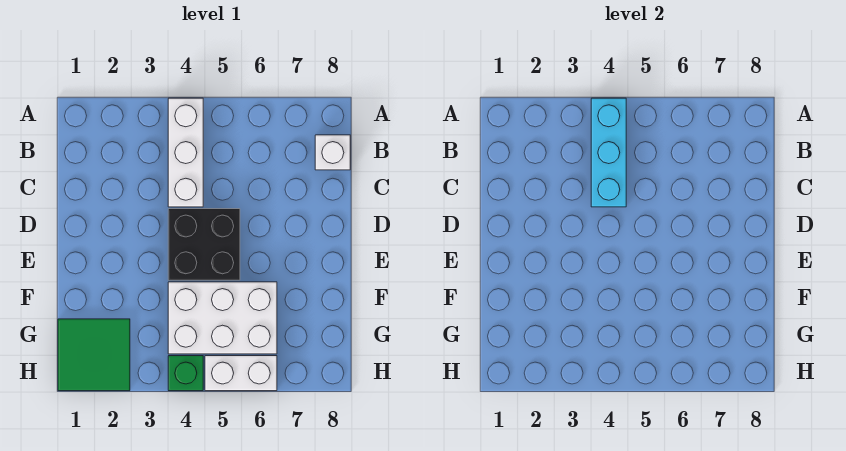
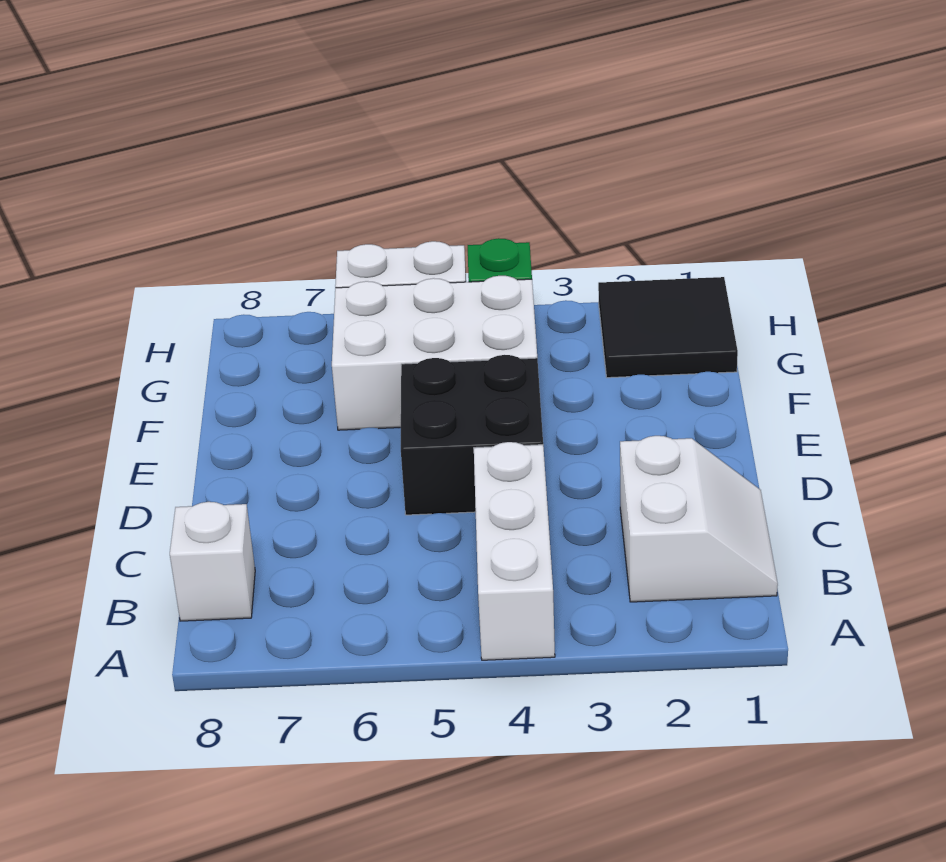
cyan brick A4:C4 level 2 -> none
none -> white slope B1:C2 level 1 top 2
green tile G1:H2 level 1 -> black tile G1:H2 level 1

